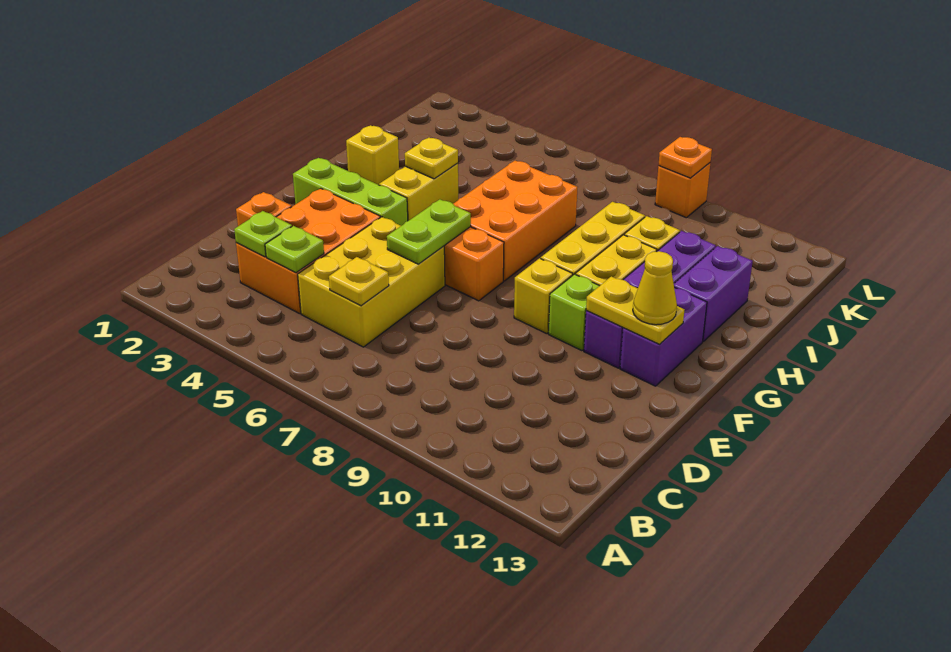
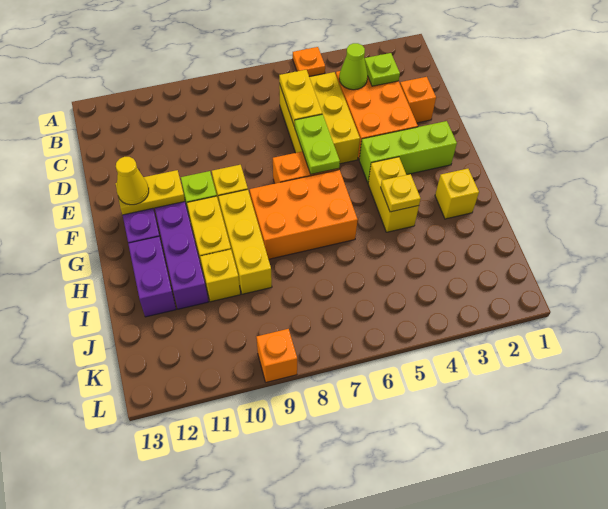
lime plate C4 level 2 -> lime cone C4 level 2
yellow plate C6 level 2 -> yellow plate C6:D6 level 2
orange brick G6:I7 level 1 -> orange brick G6:H8 level 1
orange plate L9 level 2 -> orange plate A5 level 1

